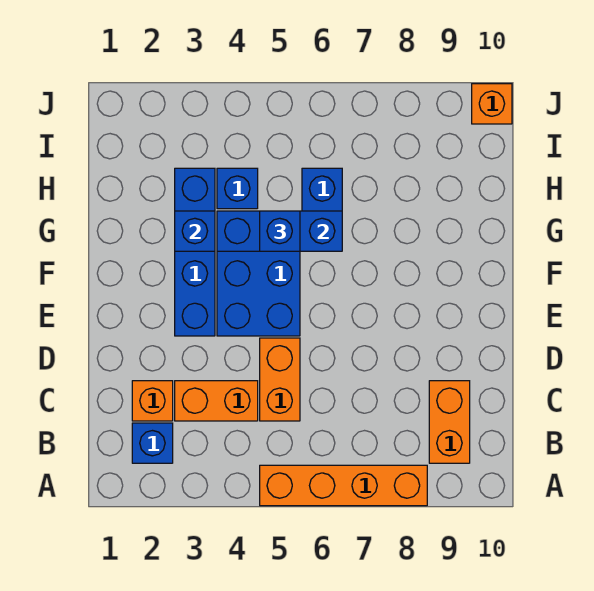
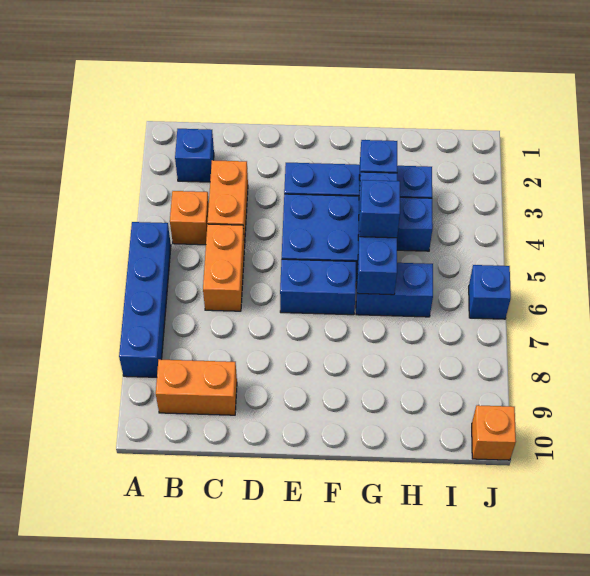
orange brick A5:A8 level 1 -> blue brick A5:A8 level 1
orange brick C2 level 1 -> orange brick B4 level 1
orange brick C5:D5 level 1 -> orange brick C5:C6 level 1
none -> blue brick E6:F6 level 1
none -> blue brick J6 level 1

